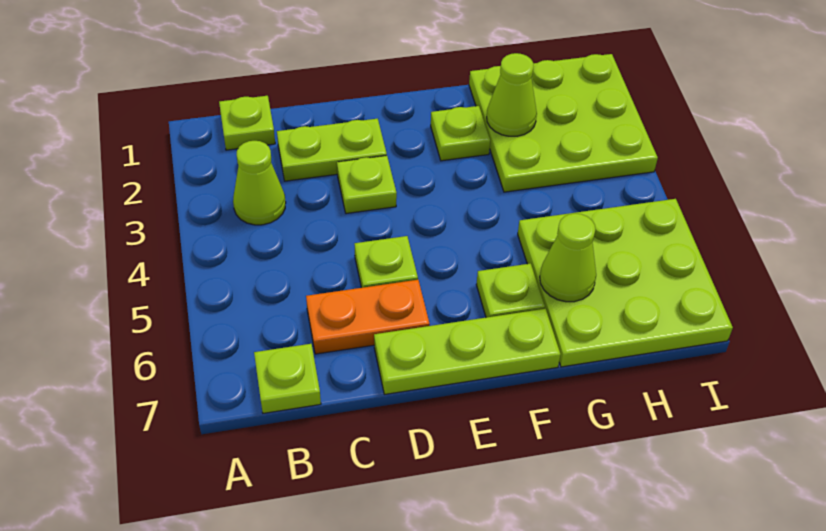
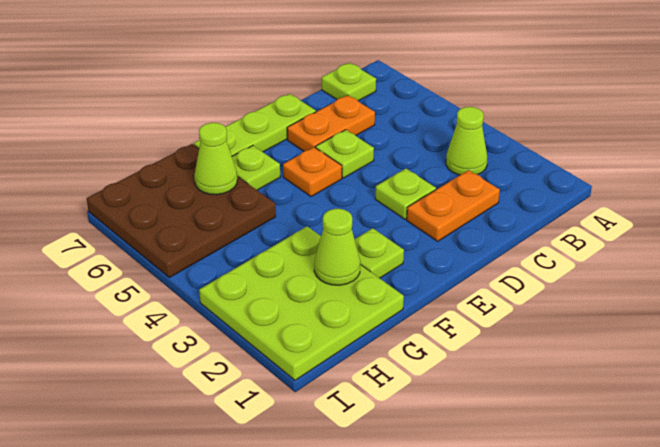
lime plate B1 level 1 -> none
lime plate C2:D2 level 1 -> orange plate C2:D2 level 1
none -> orange plate E5 level 1
lime plate G5:I7 level 1 -> brown plate G5:I7 level 1

